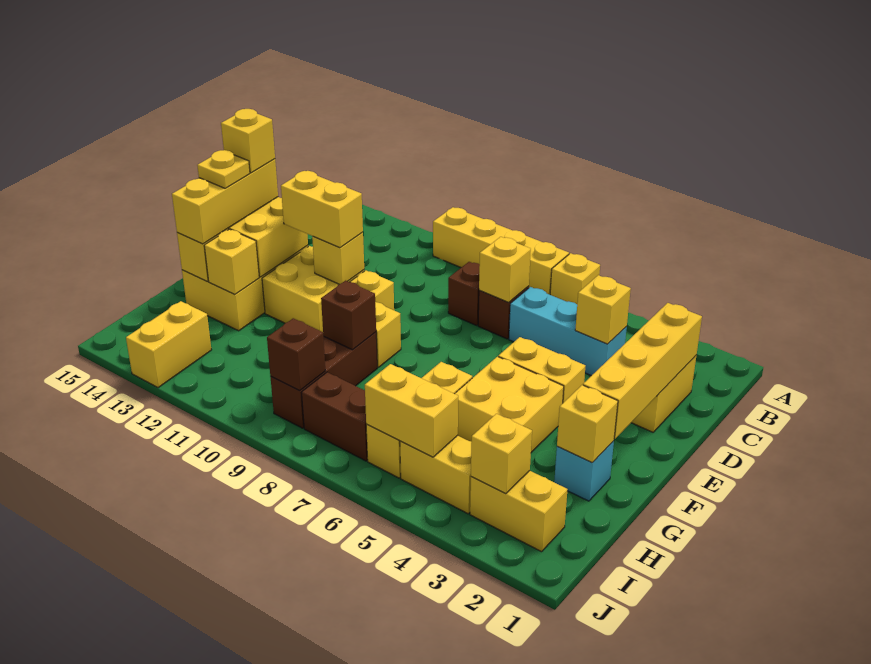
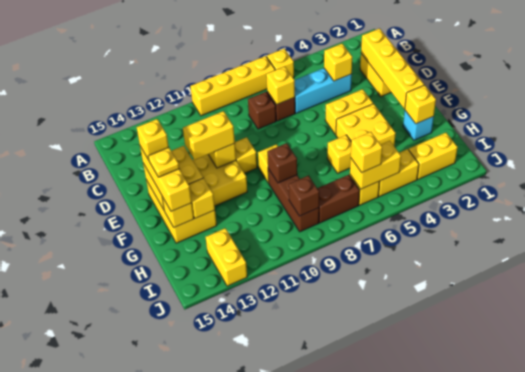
yellow brick I3 level 2 -> yellow brick I6 level 3

